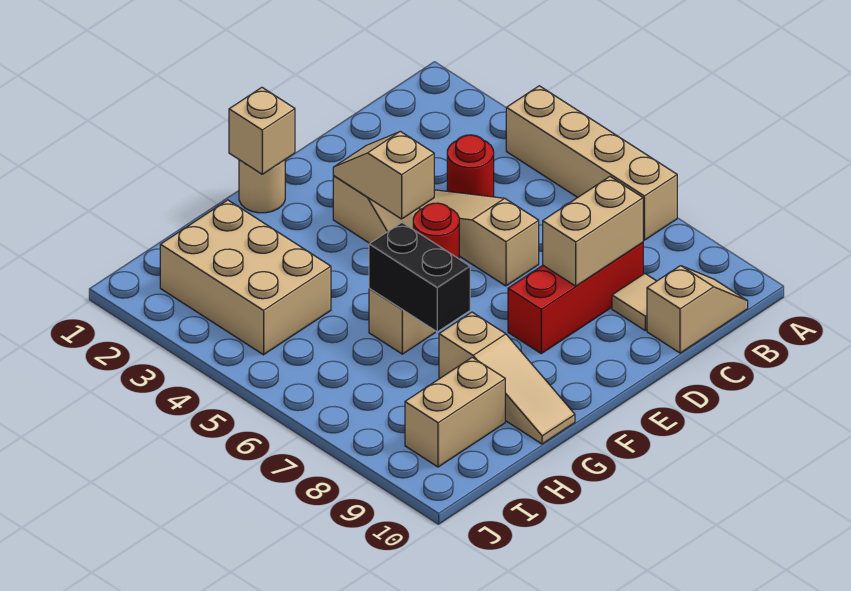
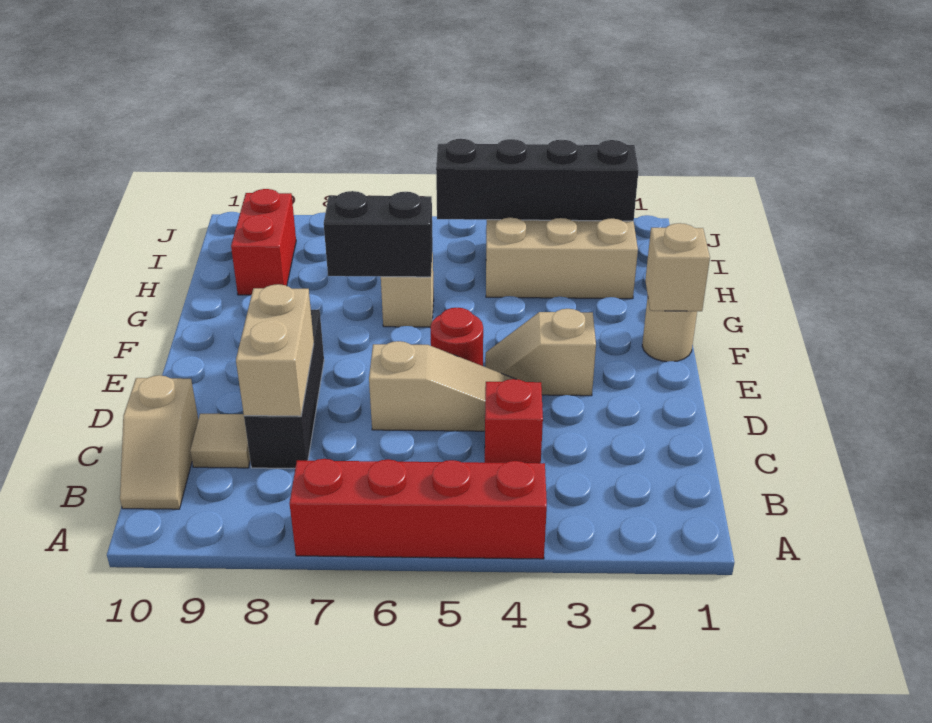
tan brick A4:A7 level 1 -> red brick A4:A7 level 1
red round brick C4 level 1 -> red brick C4 level 1
red brick C8:E8 level 1 -> black brick C8:E8 level 1
tan slope E3:E4 level 2 top 4 -> none
tan slope G8:G10 level 1 top 8 -> none
tan brick H9:I9 level 1 -> red brick H9:I9 level 1
none -> black brick I2:I5 level 2

